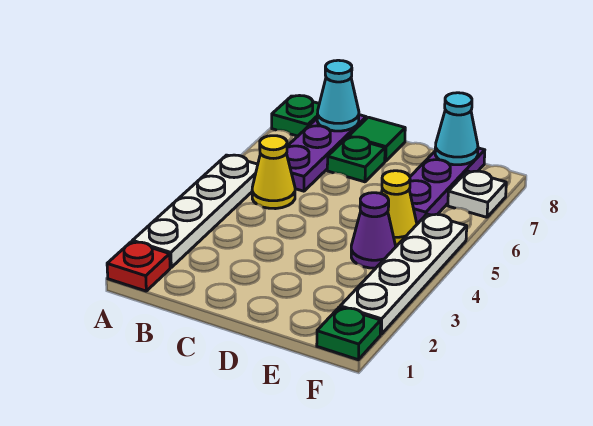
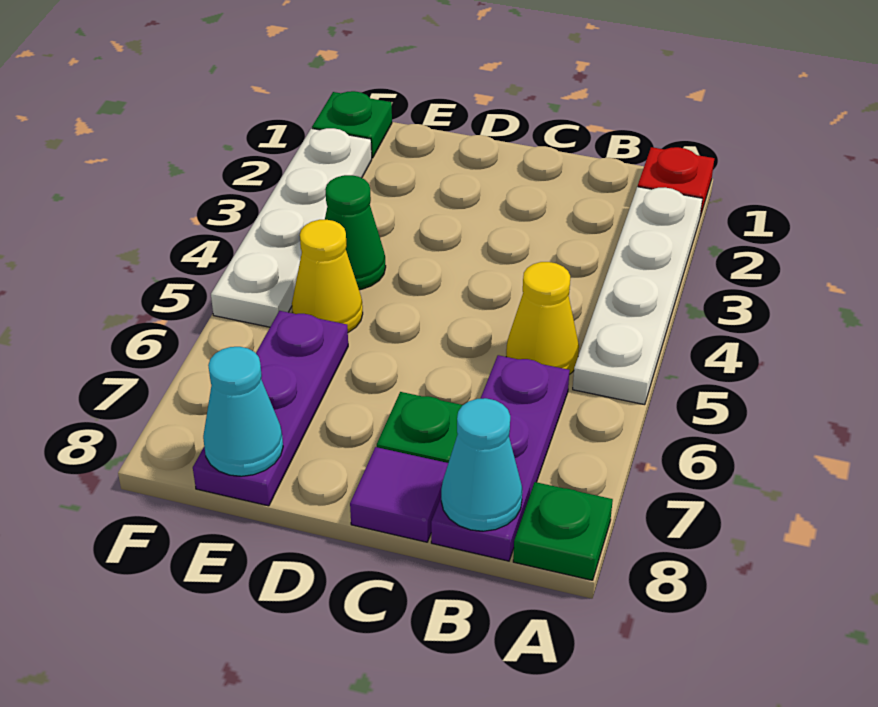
green tile C8 level 1 -> purple tile C8 level 1
purple cone E4 level 1 -> green cone E4 level 1
white plate F7 level 1 -> none

